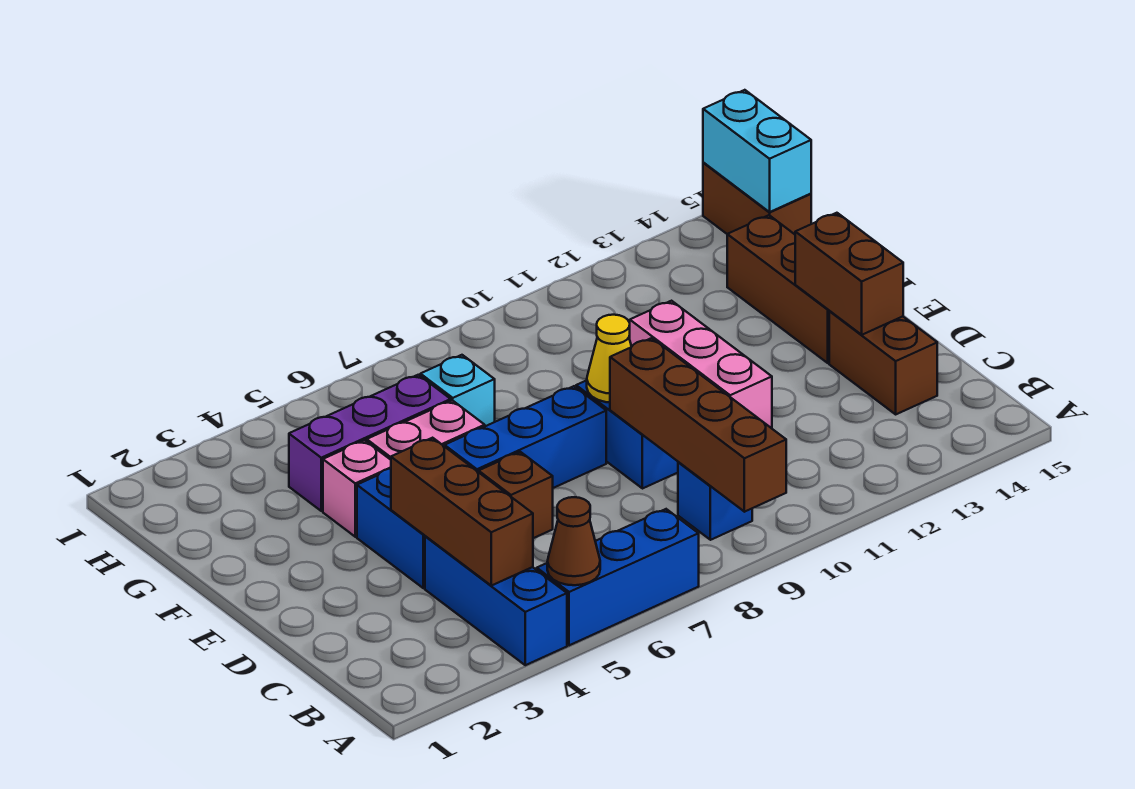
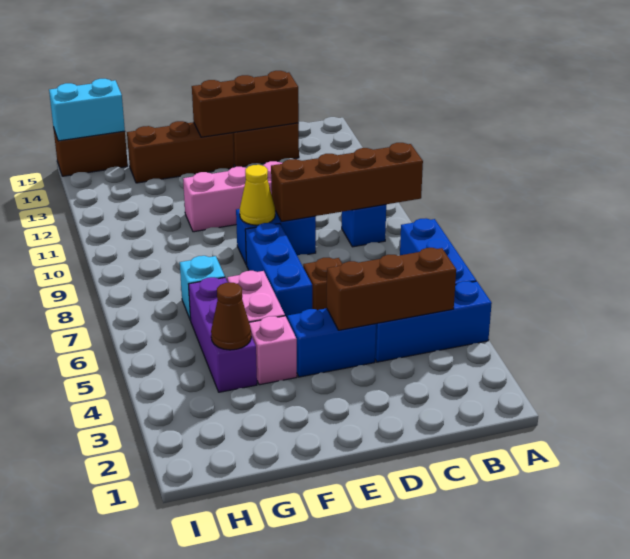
brown cone A5 level 2 -> brown cone G4 level 2
brown brick D14:E14 level 2 -> brown brick C14:E14 level 2

